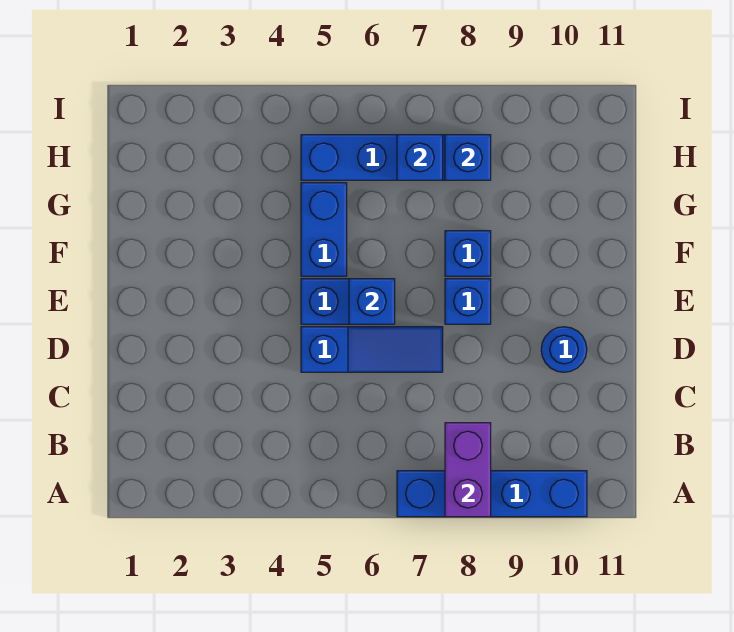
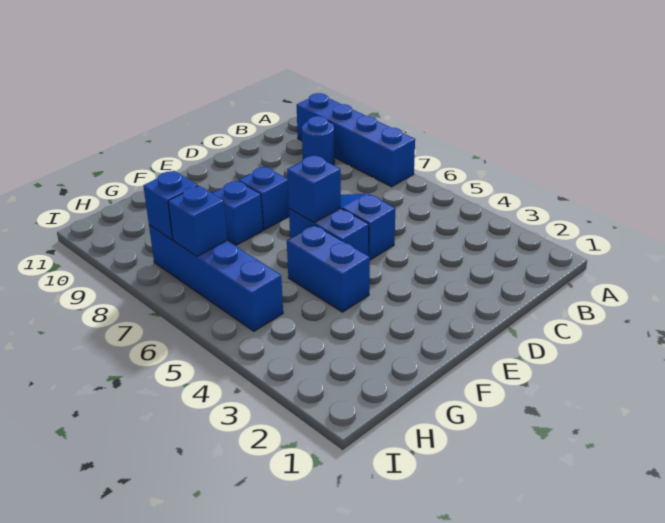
purple brick A8:B8 level 2 -> none
blue round brick D10 level 1 -> blue round brick B9 level 1
blue brick F5:G5 level 1 -> blue brick F4:F5 level 1

